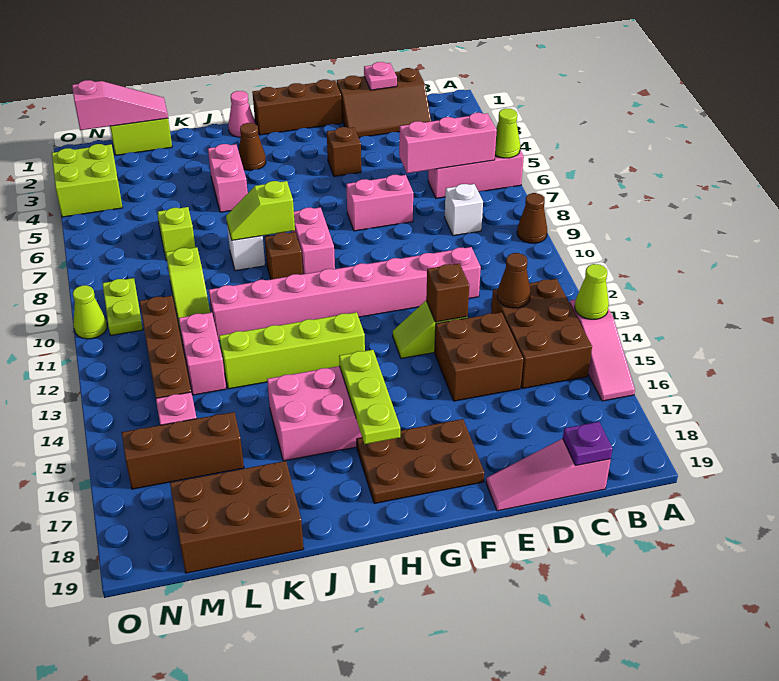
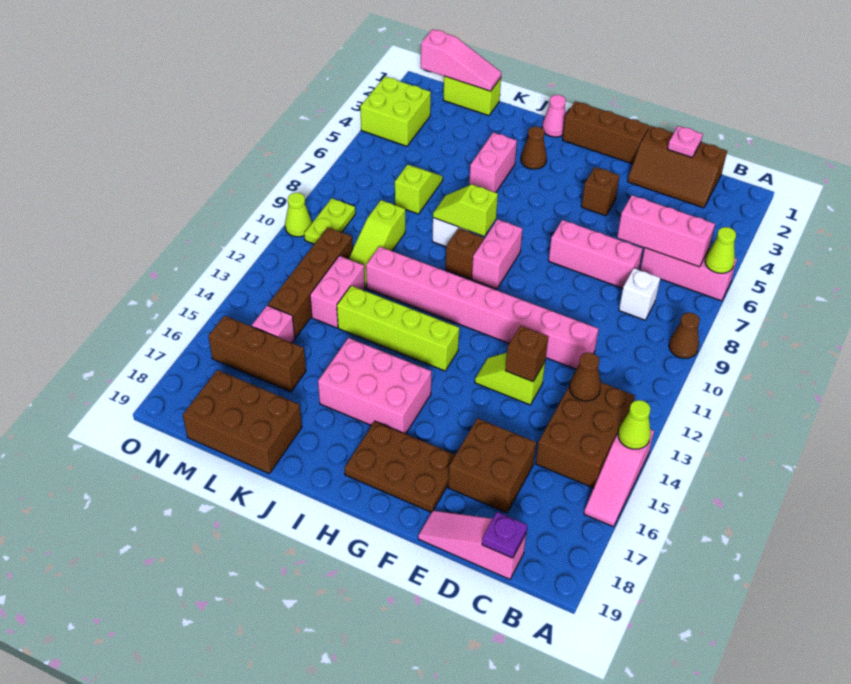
brown brick D14:E15 level 1 -> brown brick D16:E17 level 1
pink brick E7:F7 level 1 -> pink brick D7:F7 level 1
lime plate H15:H17 level 2 -> none

